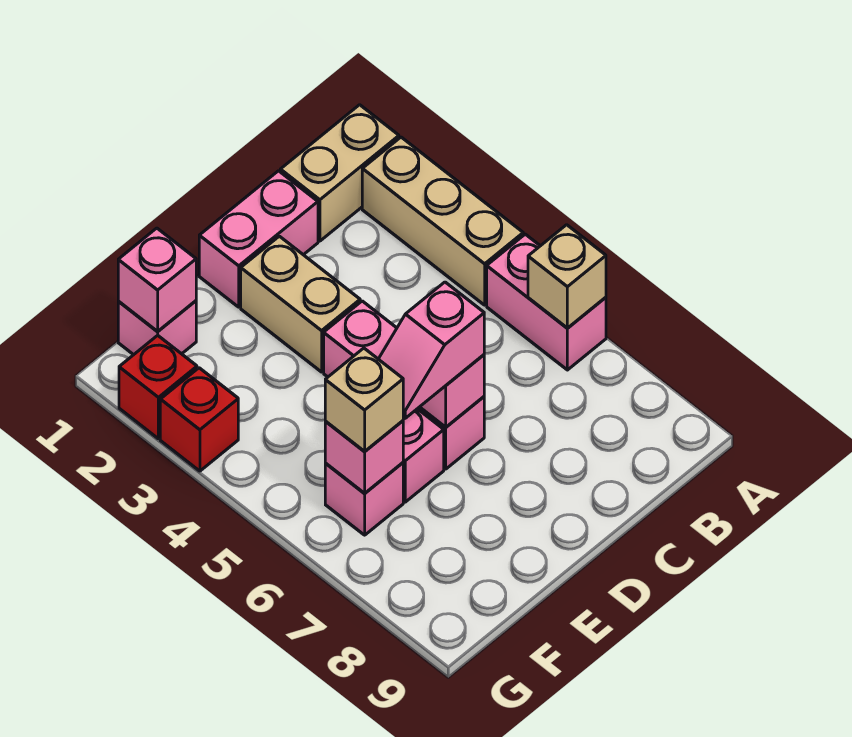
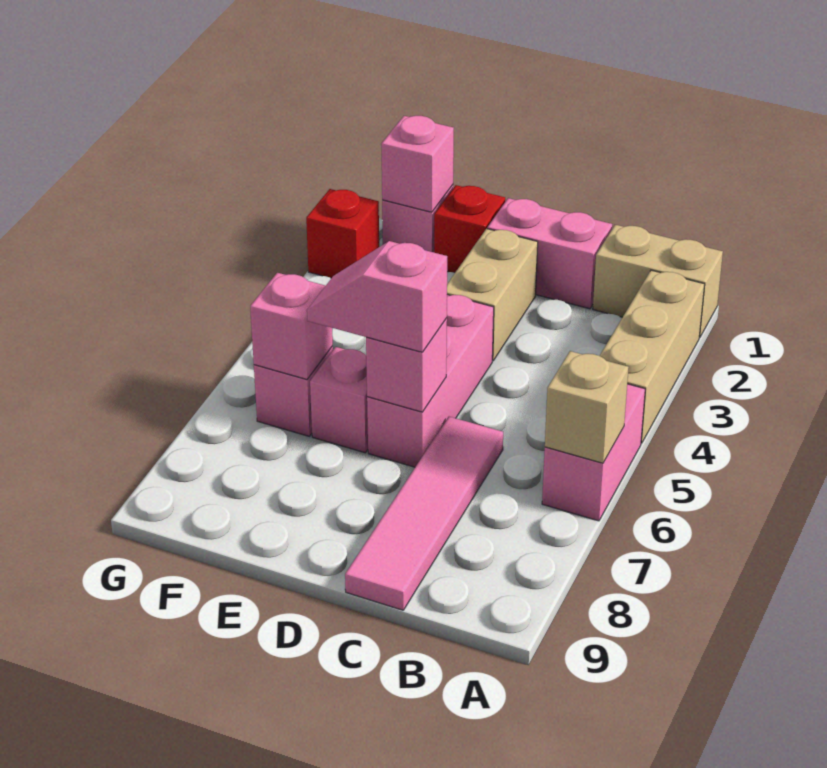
none -> pink tile C6:C9 level 1
tan brick F6 level 3 -> none
red brick G3 level 1 -> red brick E1 level 1

